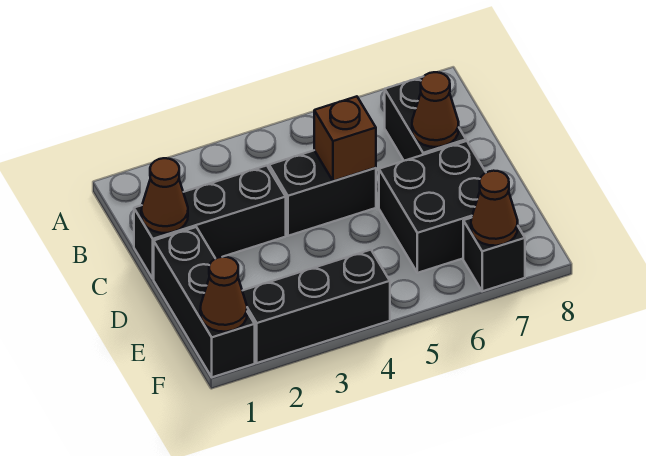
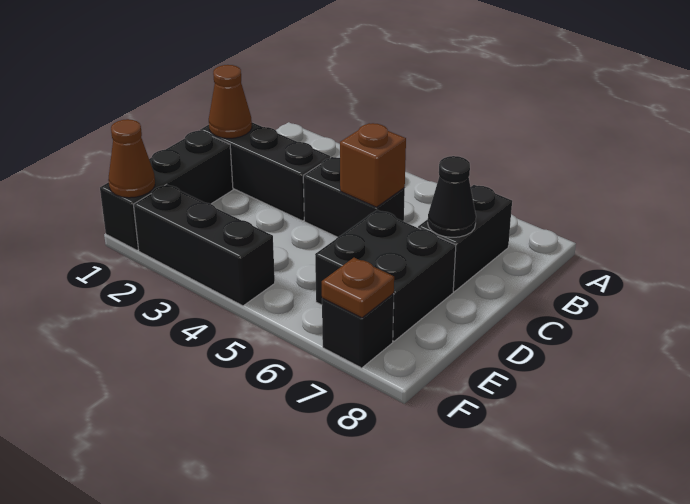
brown cone C7 level 2 -> black cone C7 level 2
brown cone F7 level 2 -> brown plate F7 level 2

